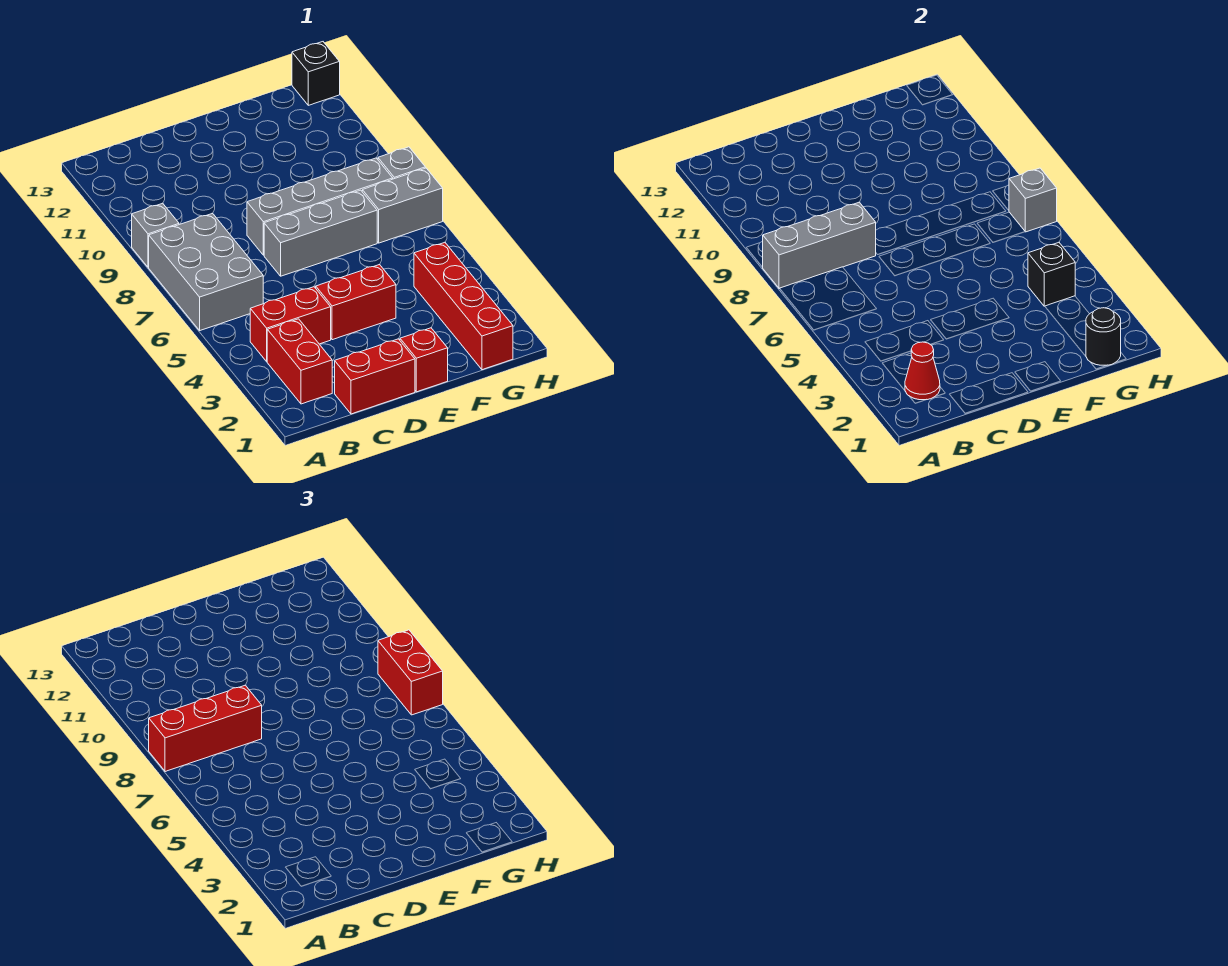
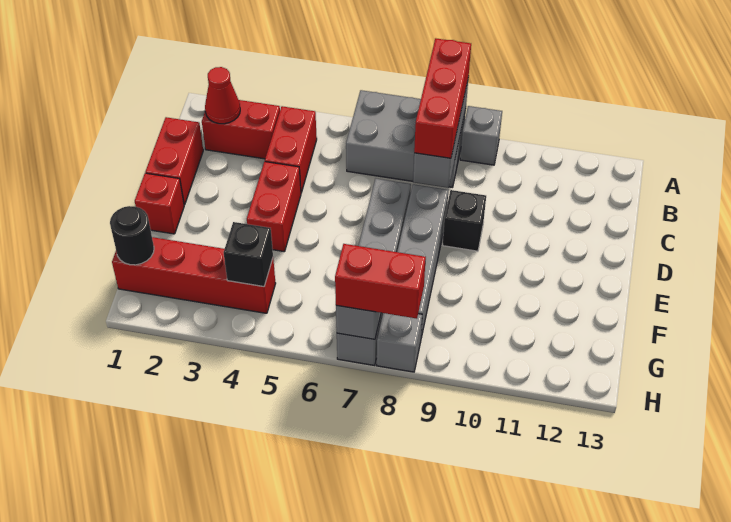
black brick H13 level 1 -> black brick D9 level 1

